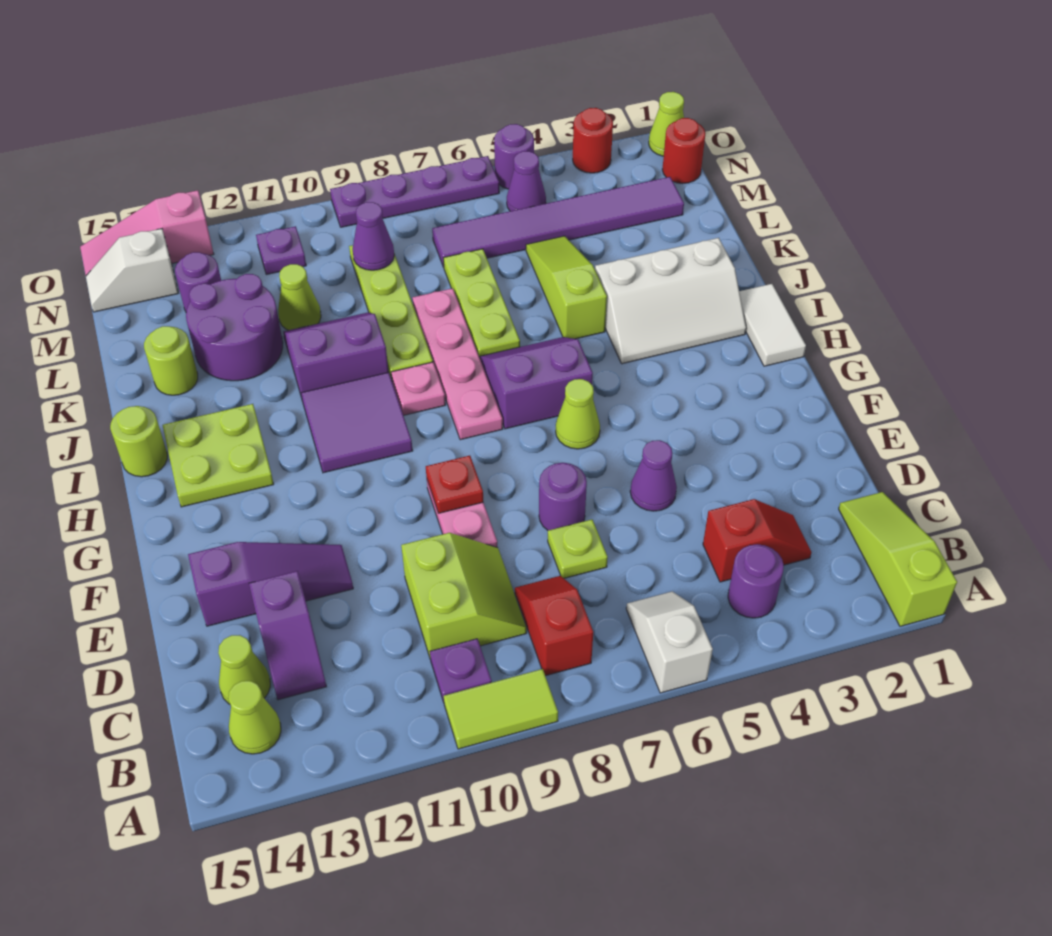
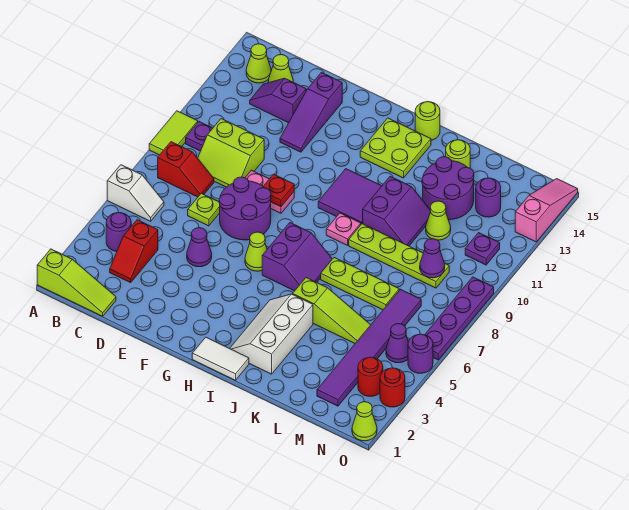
purple round brick E7 level 1 -> purple round brick E7:F8 level 1
pink plate H8:K8 level 1 -> none
red round brick N1 level 1 -> red round brick N3 level 1
white slope N14:N15 level 1 top 14 -> none

